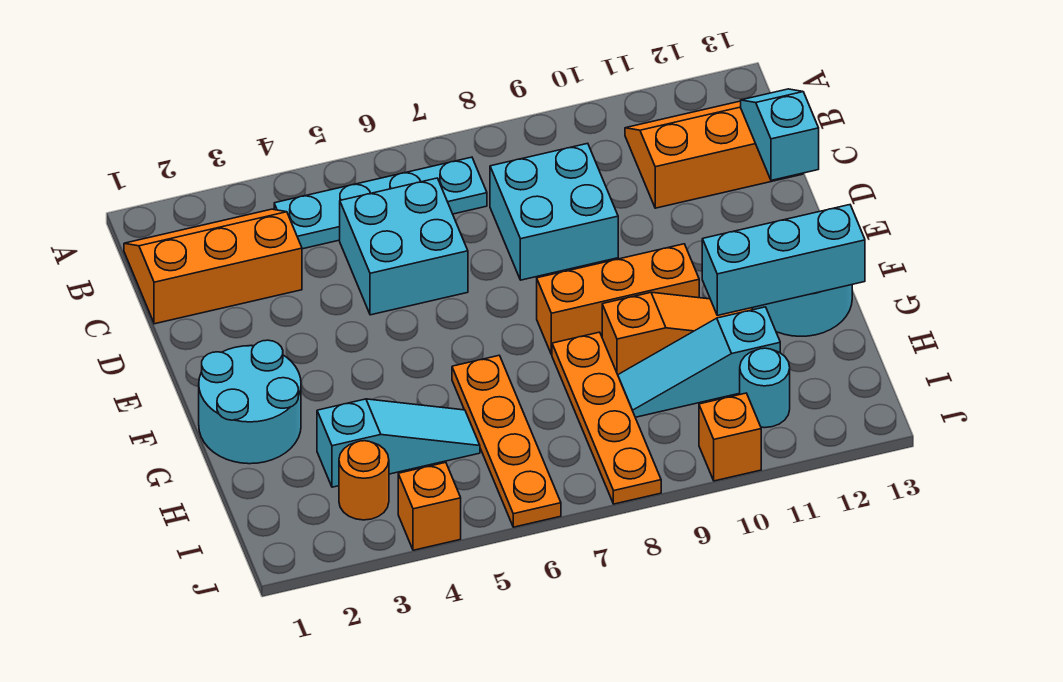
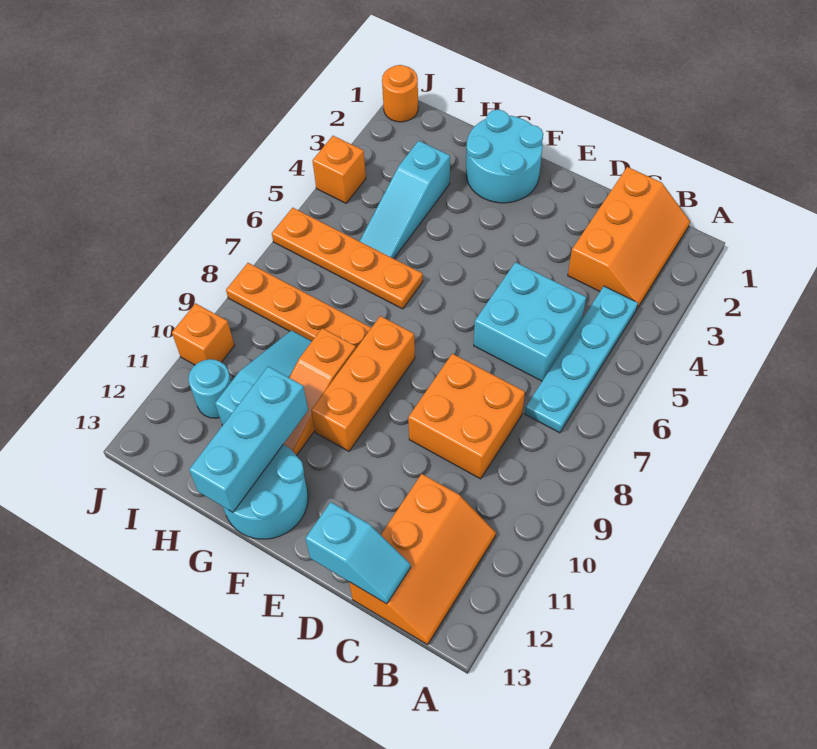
cyan brick C8:D9 level 1 -> orange brick C8:D9 level 1
orange round brick I3 level 1 -> orange round brick J1 level 1

